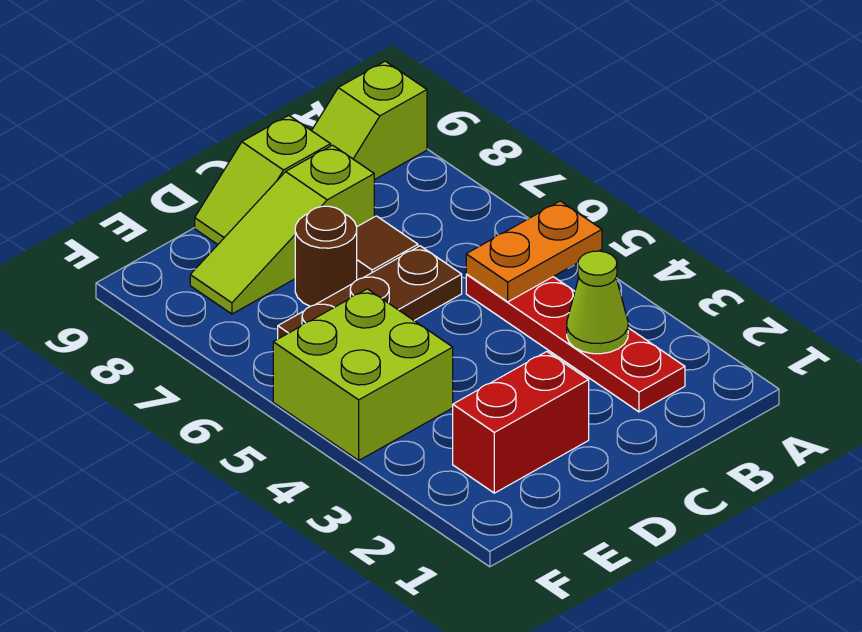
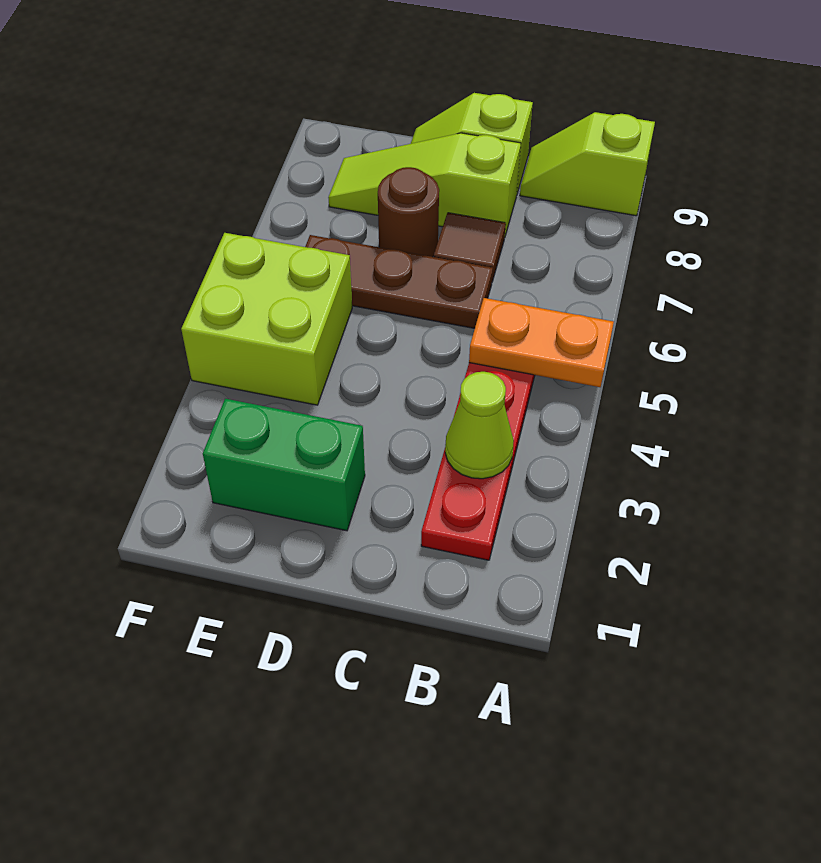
red brick D2:E2 level 1 -> green brick D2:E2 level 1

